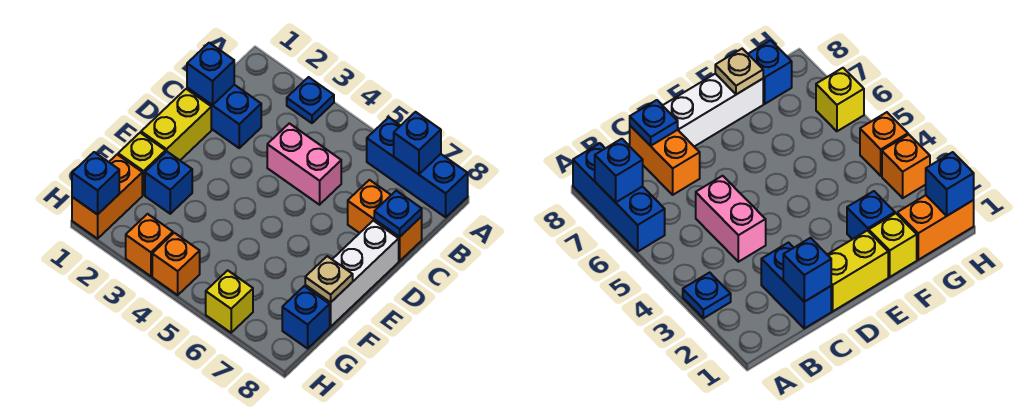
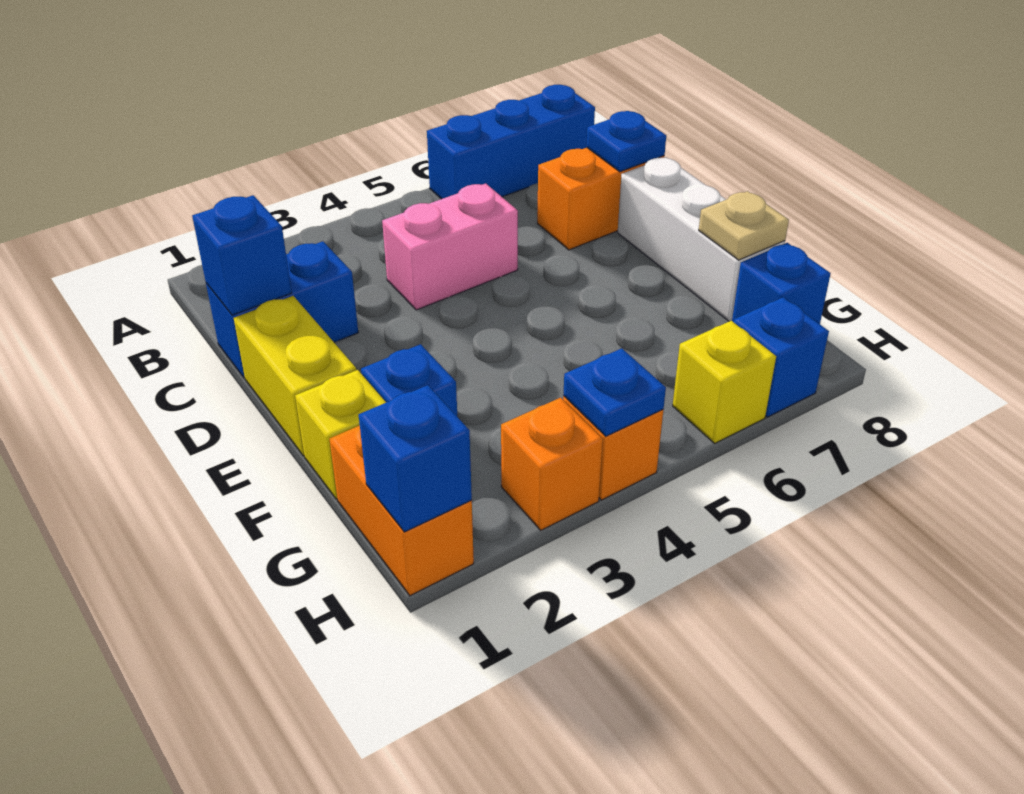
blue plate A3 level 1 -> blue plate H4 level 2
blue brick A7 level 2 -> blue brick H7 level 1

